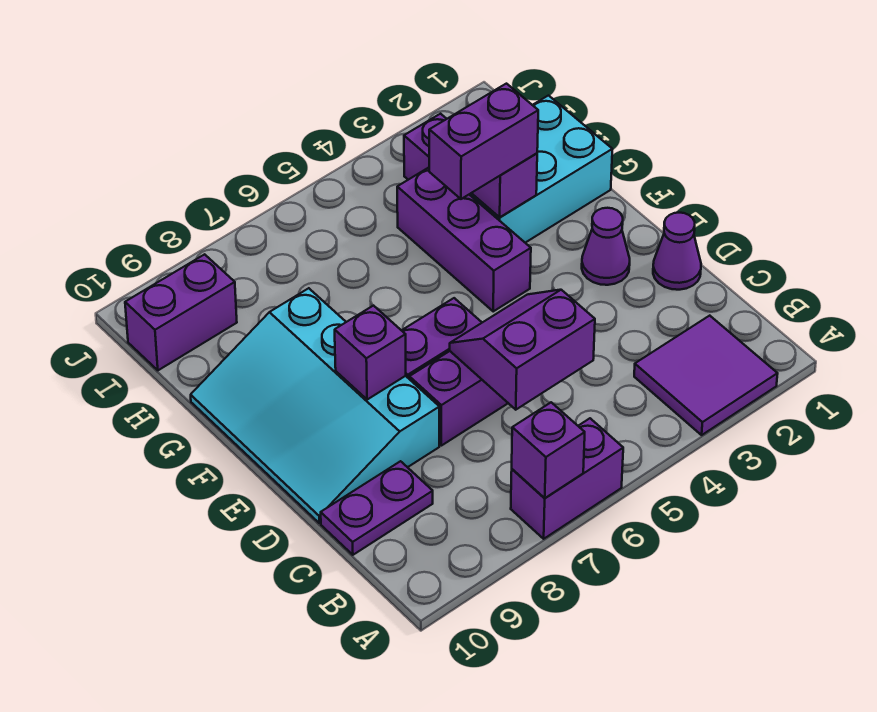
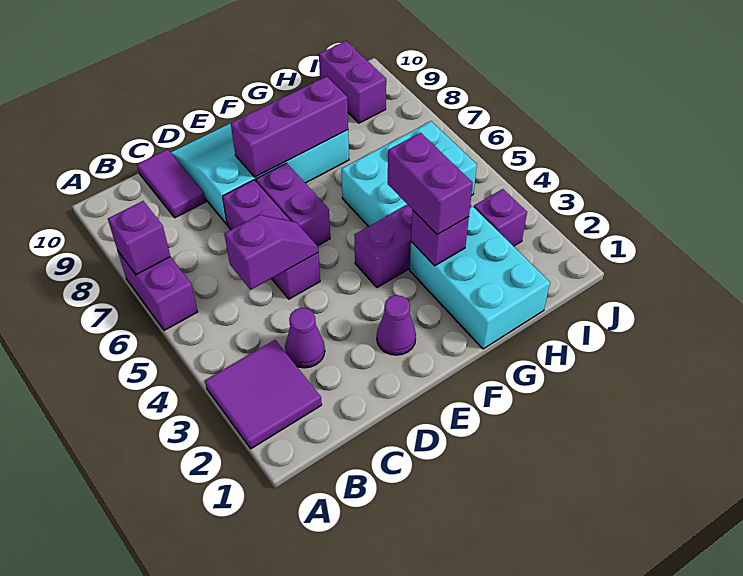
purple slope C5:D6 level 2 top C -> purple slope C5:D5 level 2 top C
purple plate C9:C10 level 1 -> purple tile C9:C10 level 1
purple cone D1 level 1 -> purple cone C3 level 1
purple brick E8 level 2 -> purple brick E8:G8 level 2
none -> cyan brick G5:I6 level 1

